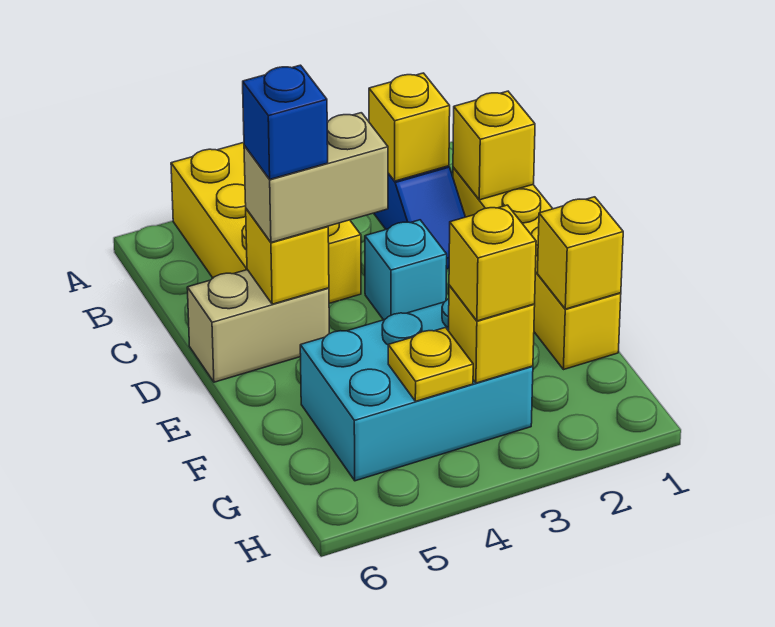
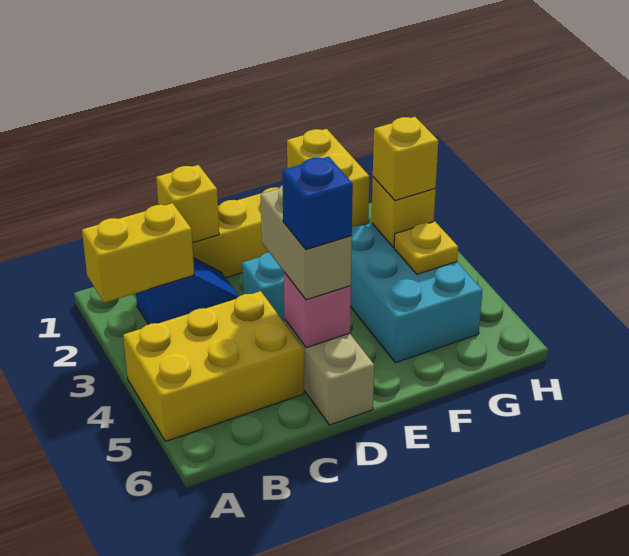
yellow brick B2 level 2 -> yellow brick A2:B2 level 2
yellow brick D5 level 2 -> pink brick D5 level 2
yellow brick F1 level 2 -> yellow brick F1:F2 level 2

